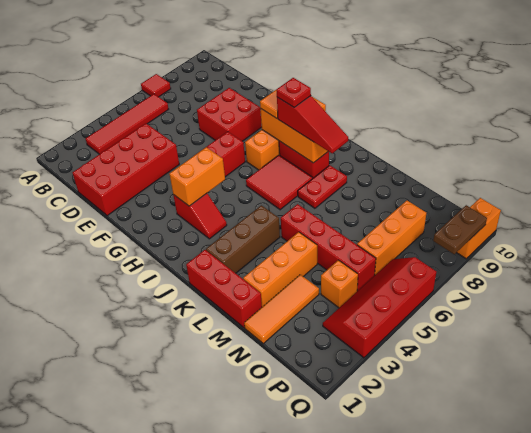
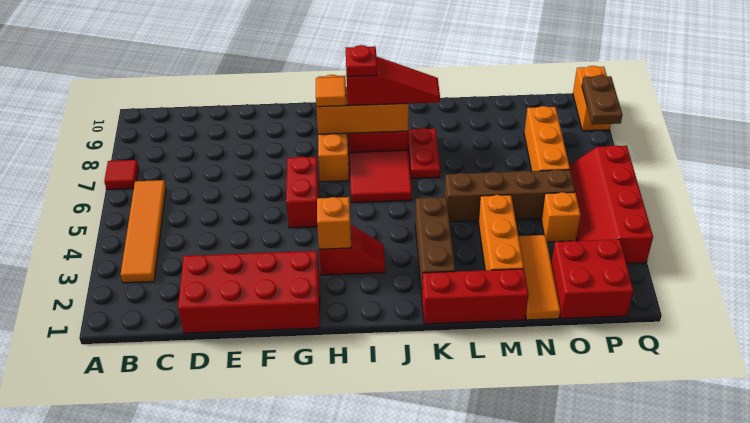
red tile B3:B6 level 1 -> orange tile B3:B6 level 1
red brick D1:E4 level 1 -> red brick D1:G2 level 1
red brick E7:F8 level 1 -> red brick O1:P2 level 1
orange brick H3:H4 level 2 -> orange brick H3 level 2
red brick L5:O5 level 1 -> brown brick L5:O5 level 1

